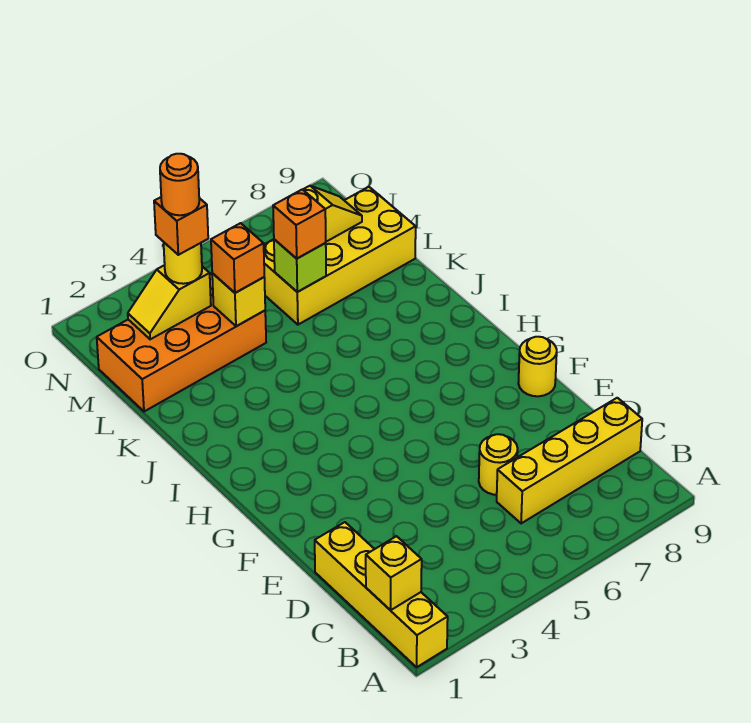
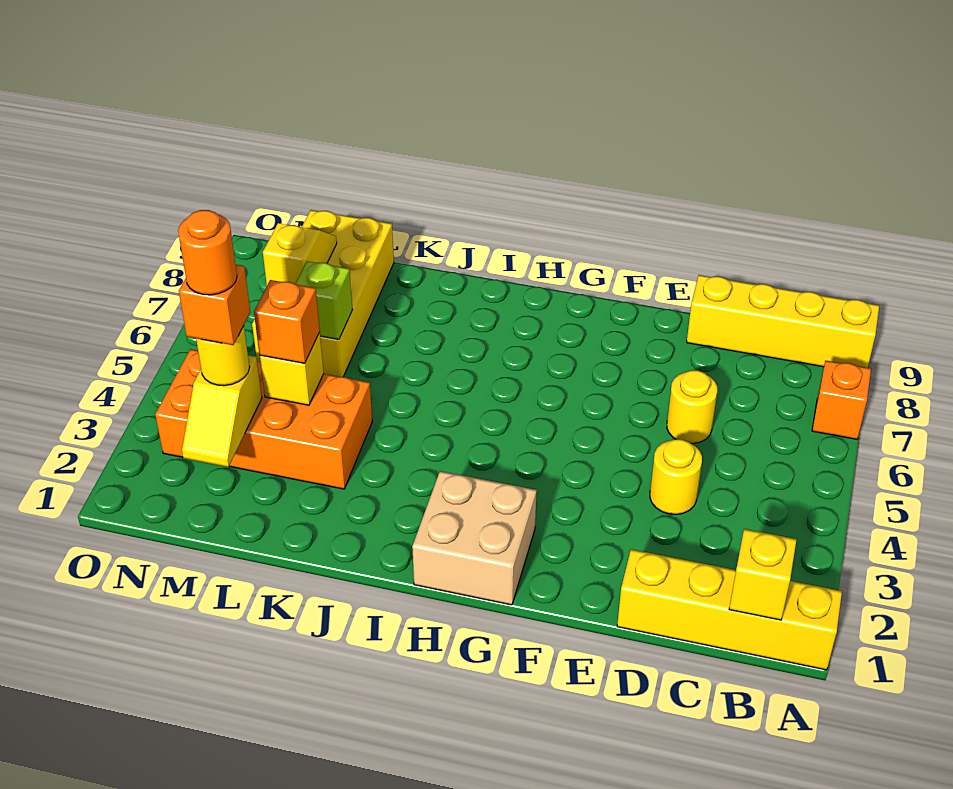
yellow brick C6:C9 level 1 -> yellow brick A9:D9 level 1
yellow round brick F9 level 1 -> yellow round brick D4 level 1
none -> tan brick G1:H2 level 1
orange brick L1:M4 level 1 -> orange brick K3:N4 level 1
orange brick L6 level 3 -> orange brick A7 level 1

